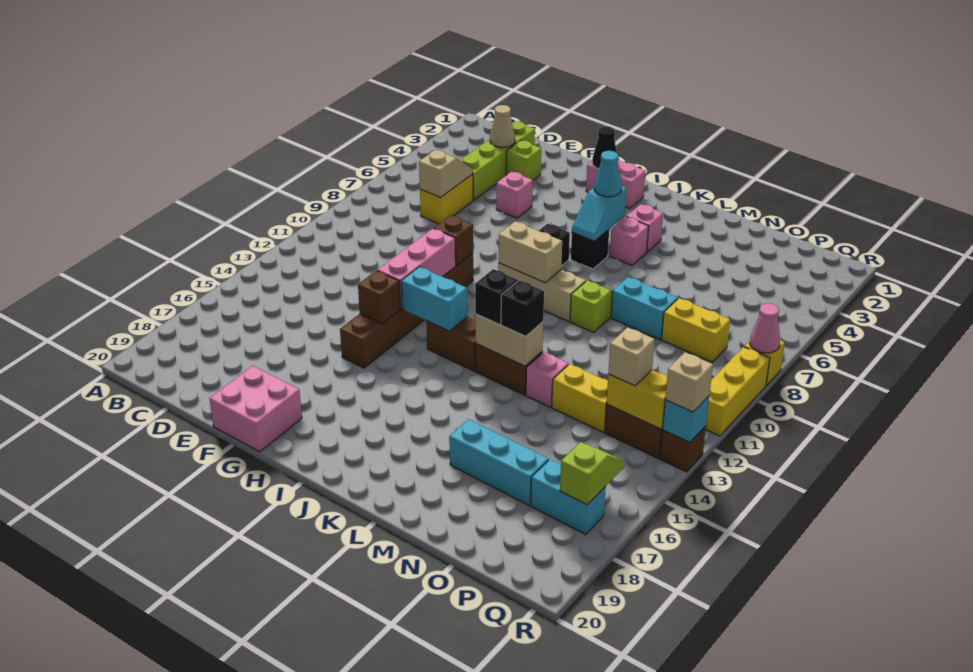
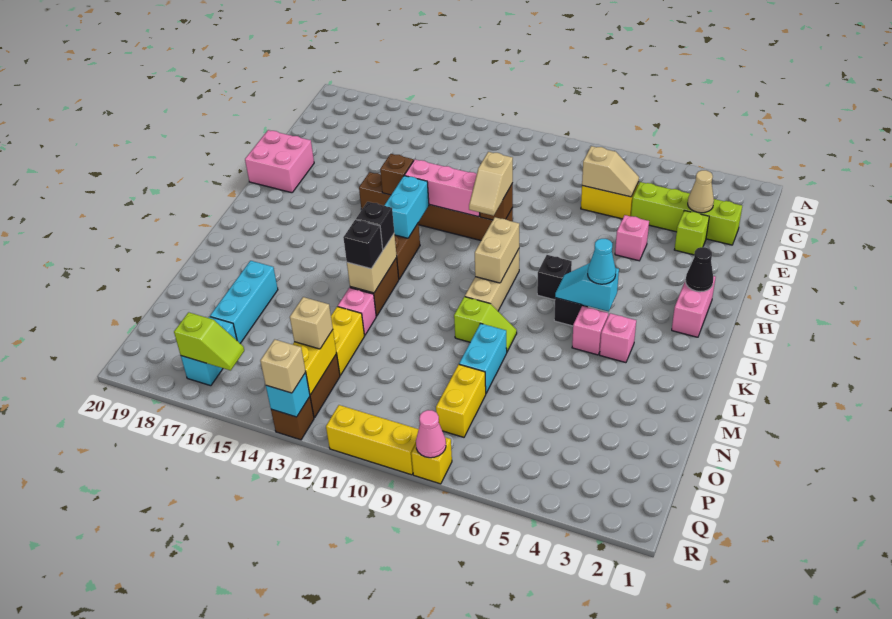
none -> tan slope G10:H10 level 3 top G

